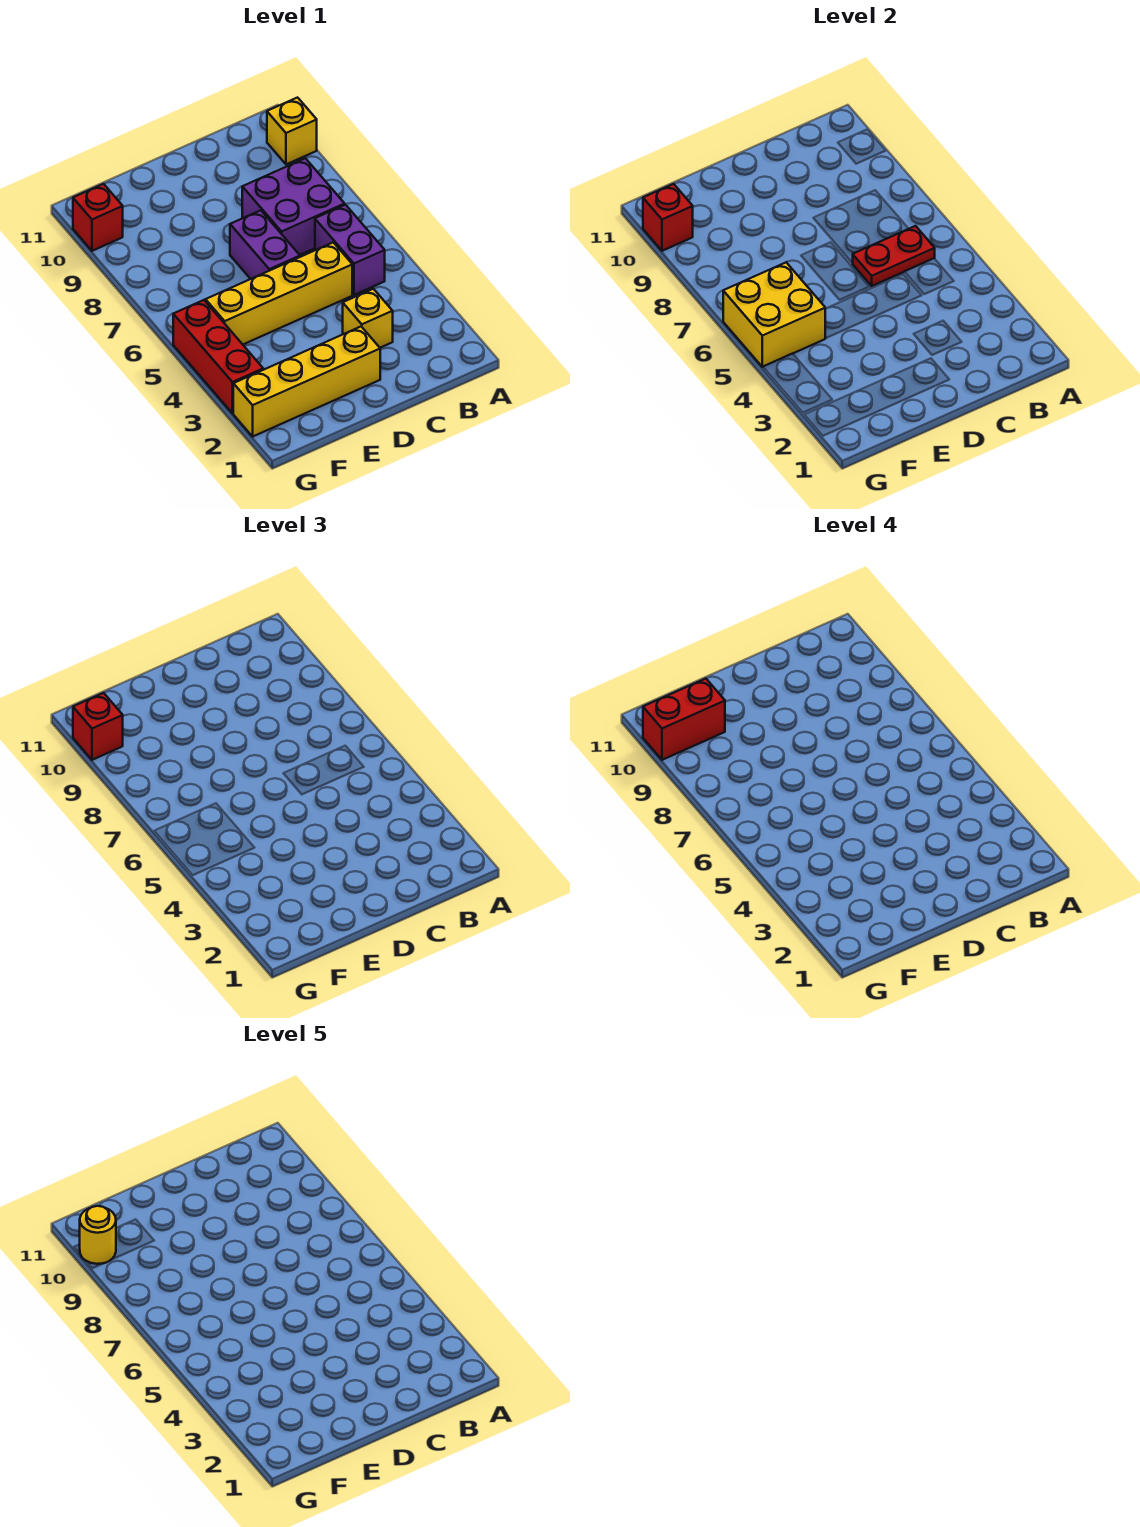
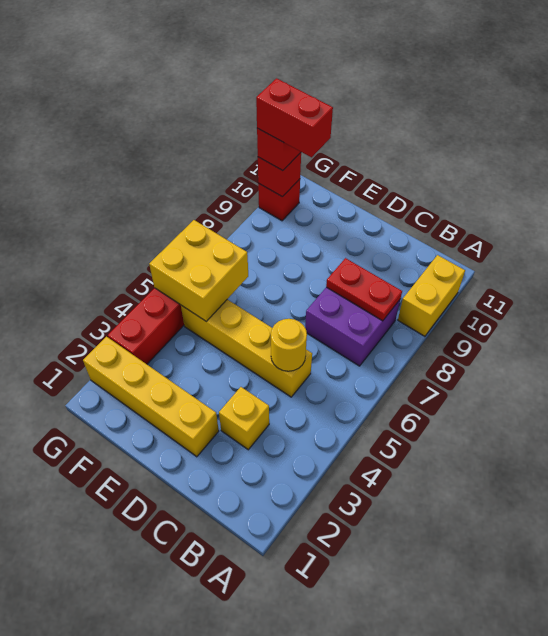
yellow brick A10 level 1 -> yellow brick A9:A10 level 1
purple brick B5:B6 level 1 -> none
red plate B6:C6 level 2 -> red plate B8:C8 level 2
purple brick D6:D7 level 1 -> none
yellow round brick G10 level 5 -> yellow round brick C5 level 2

